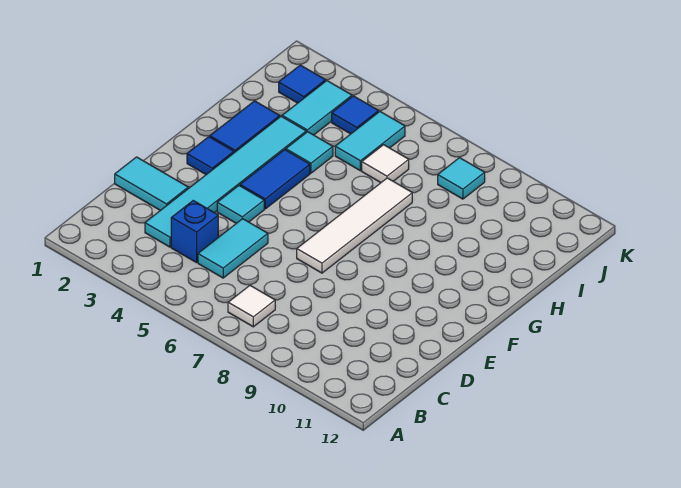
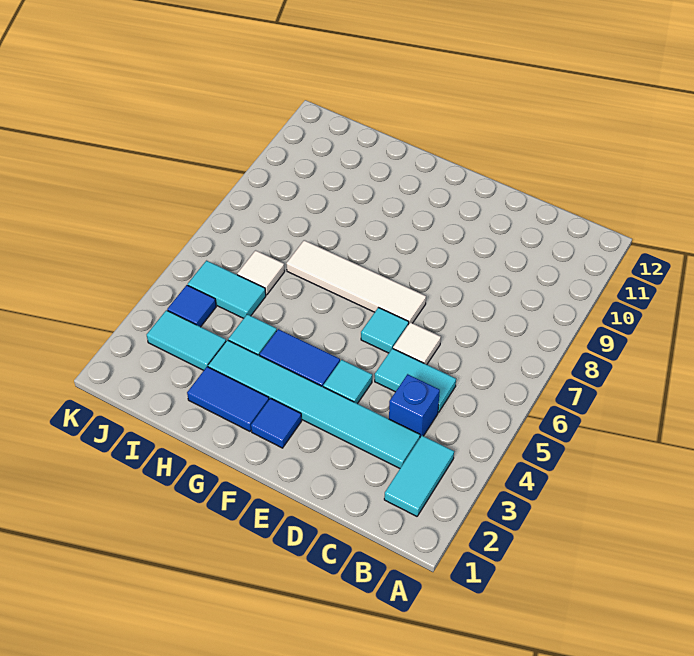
white tile B7 level 1 -> white tile D6 level 1
cyan tile D1:D2 level 1 -> cyan tile B2:B3 level 1
blue tile J2 level 1 -> none
cyan tile J8 level 1 -> cyan tile E6 level 1

